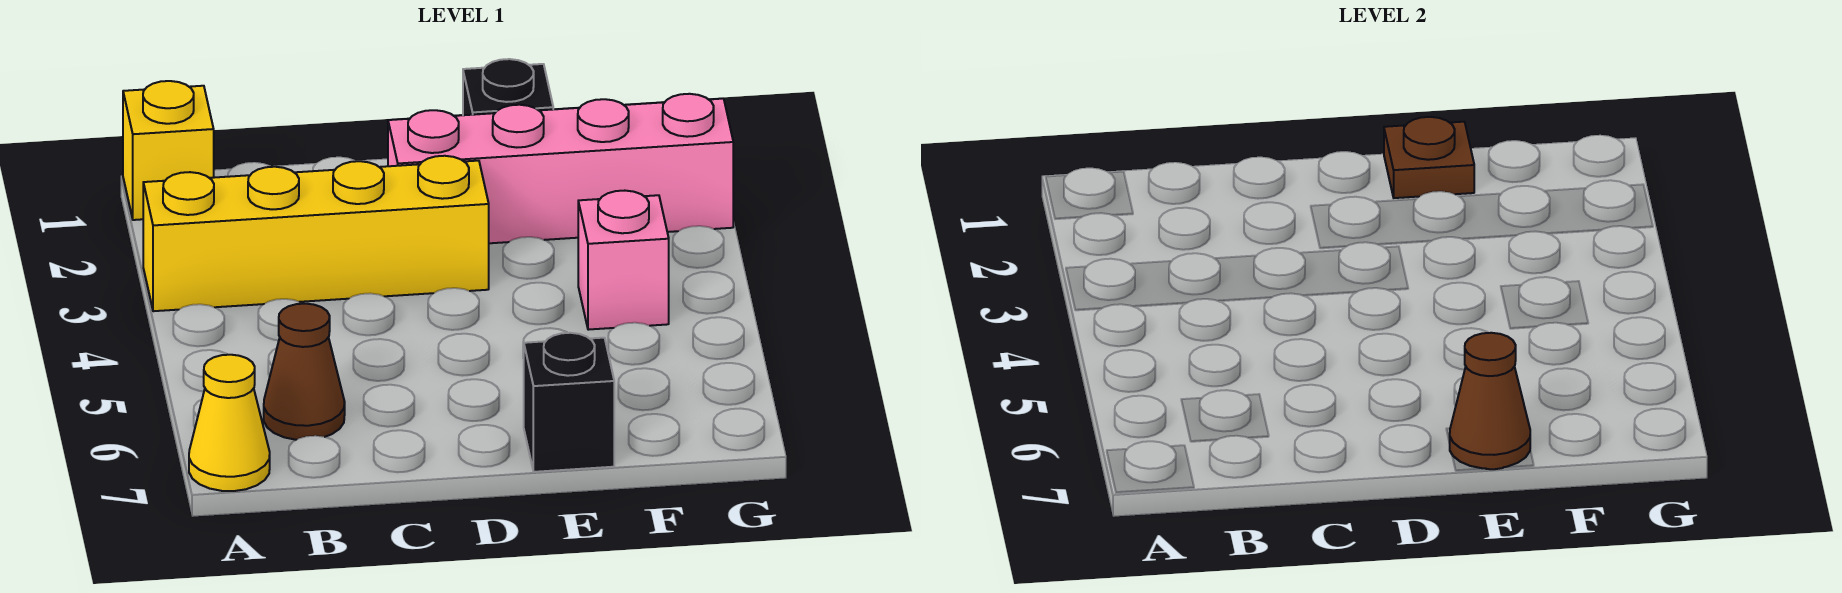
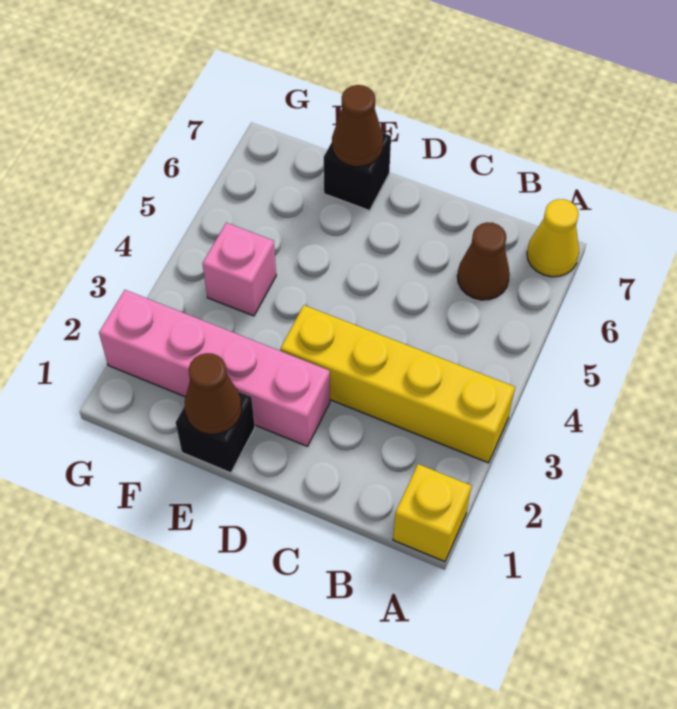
brown plate E1 level 2 -> brown cone E1 level 2

